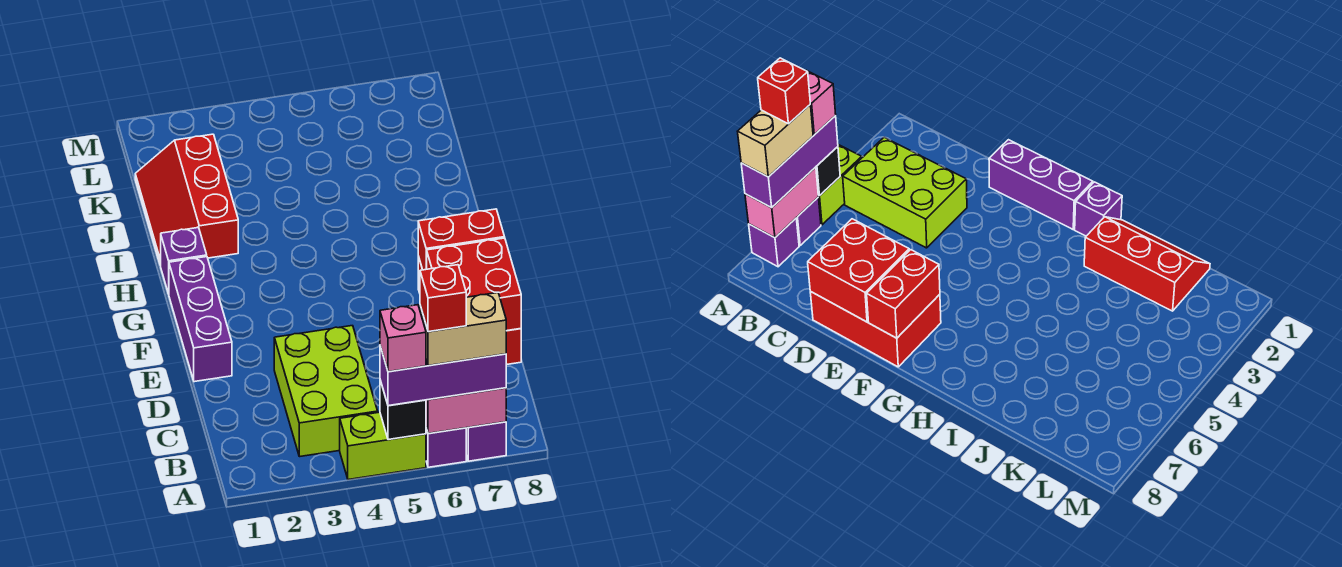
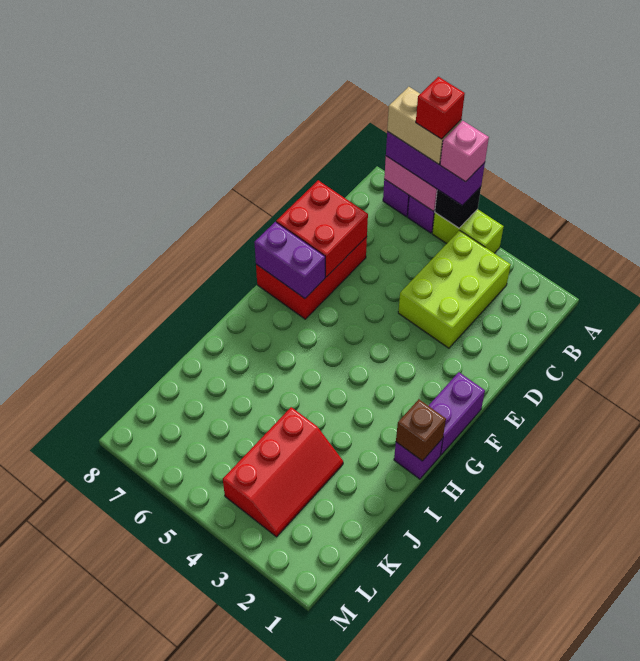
purple brick E1:G1 level 1 -> purple brick F1:G1 level 1
red brick F7:F8 level 2 -> purple brick F7:F8 level 2
none -> brown brick H1 level 2
red slope I1:K2 level 1 top 2 -> red slope J3:L4 level 1 top 4

